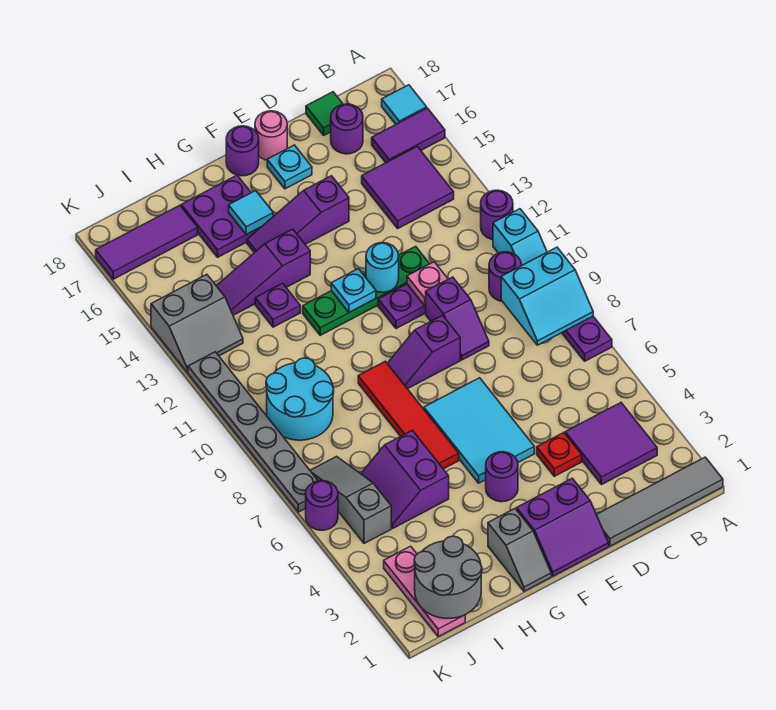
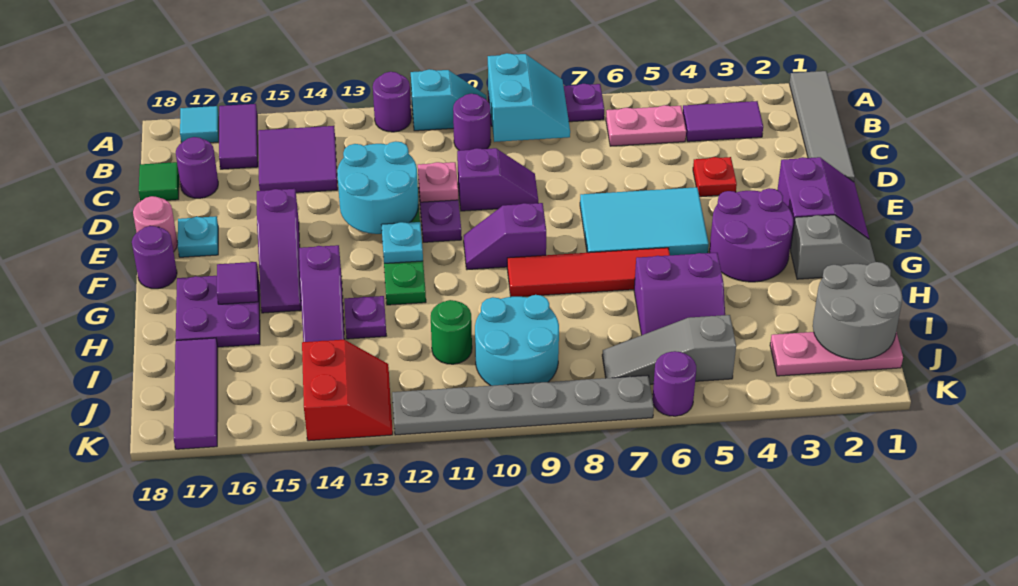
purple tile B3:C4 level 1 -> purple tile B3:B4 level 1
none -> pink plate B5:B6 level 1
purple slope E9:F9 level 1 top E -> purple slope F9:F10 level 1 top 9
cyan round brick E12 level 2 -> cyan round brick D12:E13 level 2
purple round brick F4 level 1 -> purple round brick F3:G4 level 1
cyan tile G16 level 2 -> purple tile G16 level 2
none -> green round brick I11 level 1
grey slope J13:K14 level 1 top 14 -> red slope J13:K14 level 1 top 14

